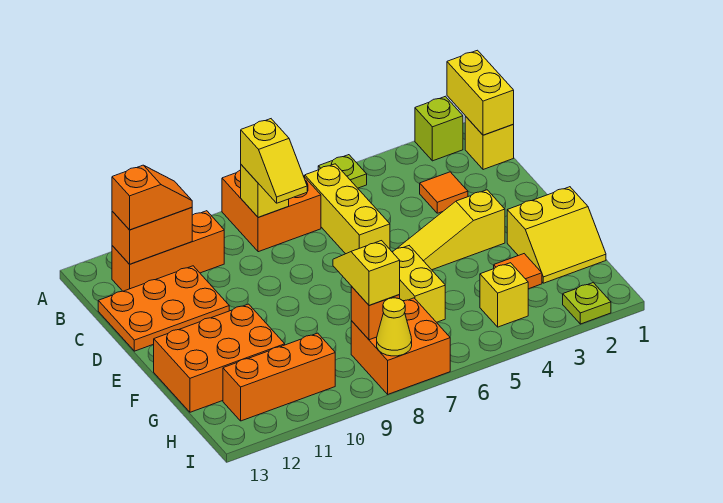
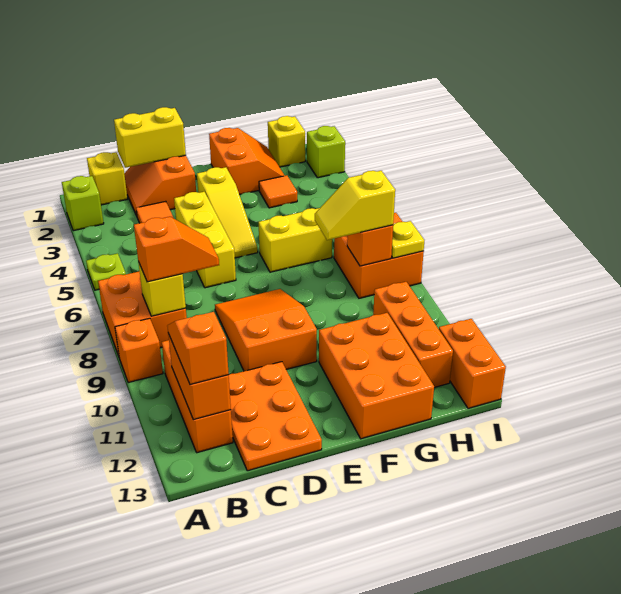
yellow brick A1:B1 level 2 -> yellow brick C1:D1 level 2
none -> orange brick A9 level 1
yellow brick B6:D6 level 1 -> yellow brick D4:D6 level 1
yellow slope B8:C8 level 3 top B -> orange slope B8:C8 level 3 top B
none -> orange slope C1:D2 level 1 top D
none -> orange slope D8:E10 level 1 top 10
yellow slope F1:G2 level 1 top F -> orange slope F1:G2 level 1 top F
yellow brick H4 level 1 -> yellow brick H1 level 1
lime plate I2 level 1 -> lime brick I2 level 1
yellow cone I8 level 2 -> yellow plate I8 level 2
none -> orange brick I12:I13 level 1

